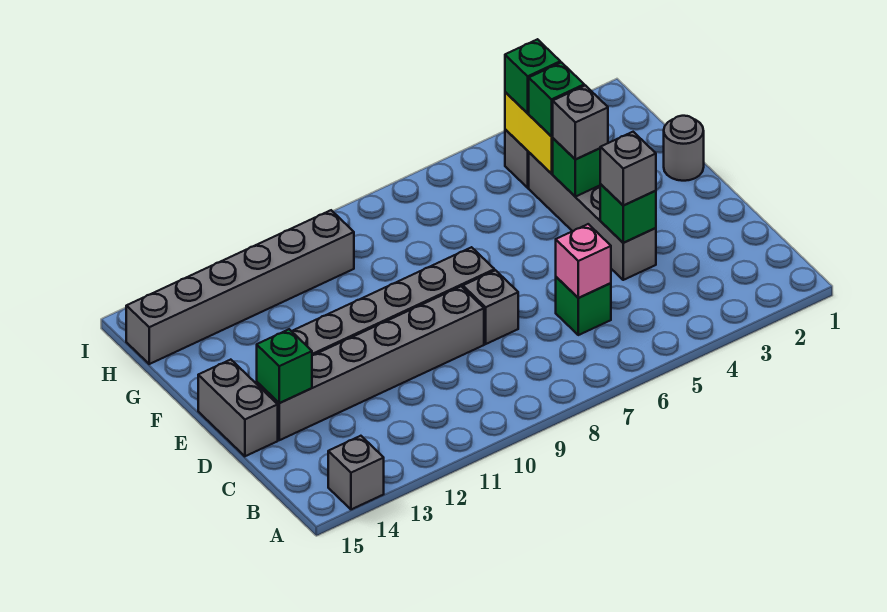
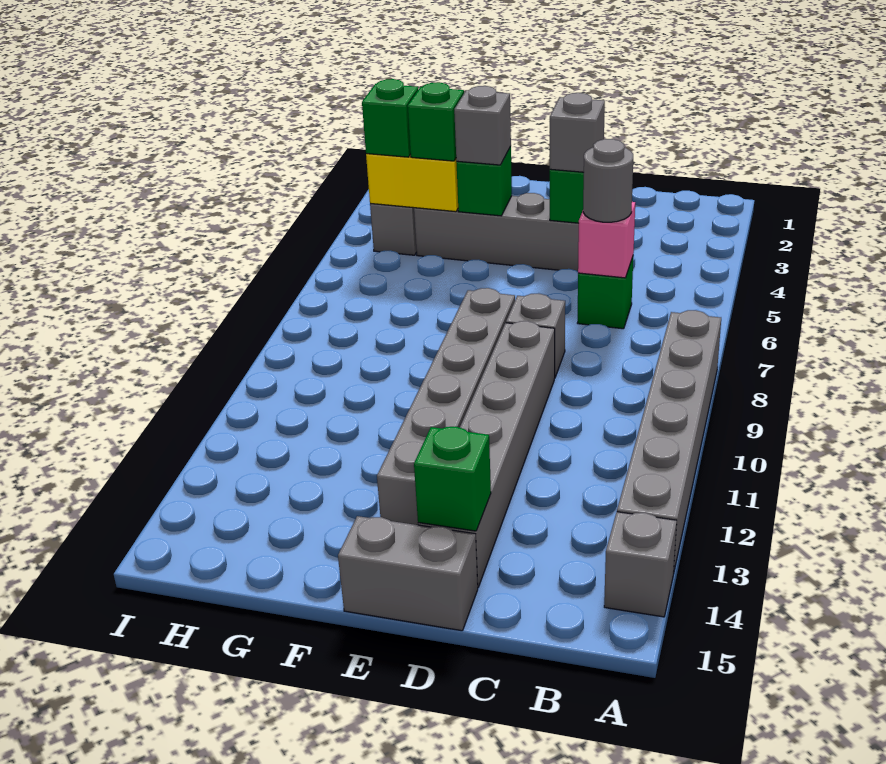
grey round brick F1 level 1 -> grey round brick C6 level 3
grey brick H10:H15 level 1 -> grey brick A8:A13 level 1

